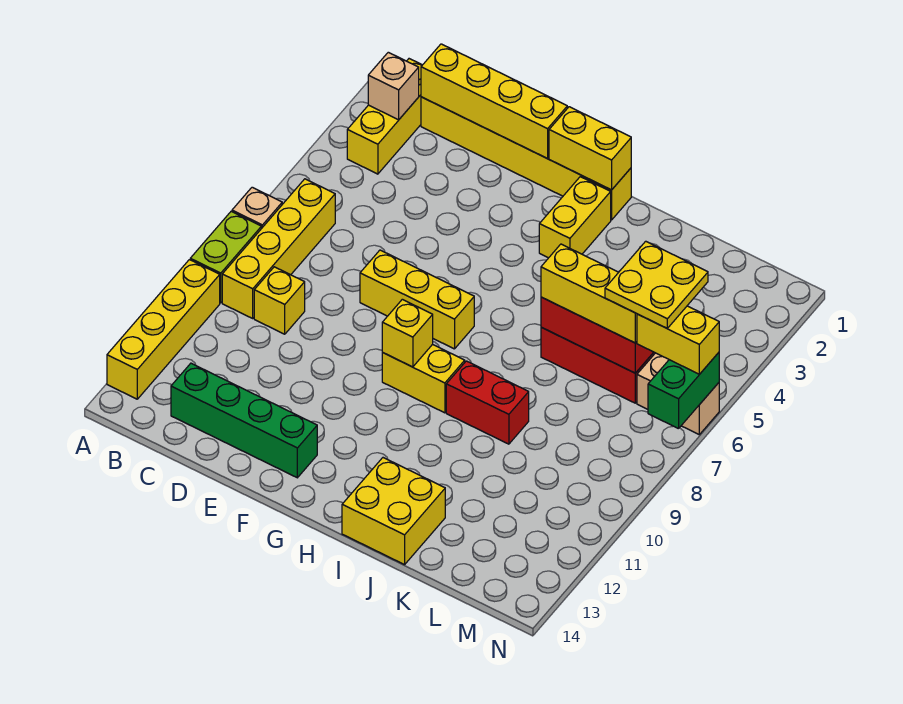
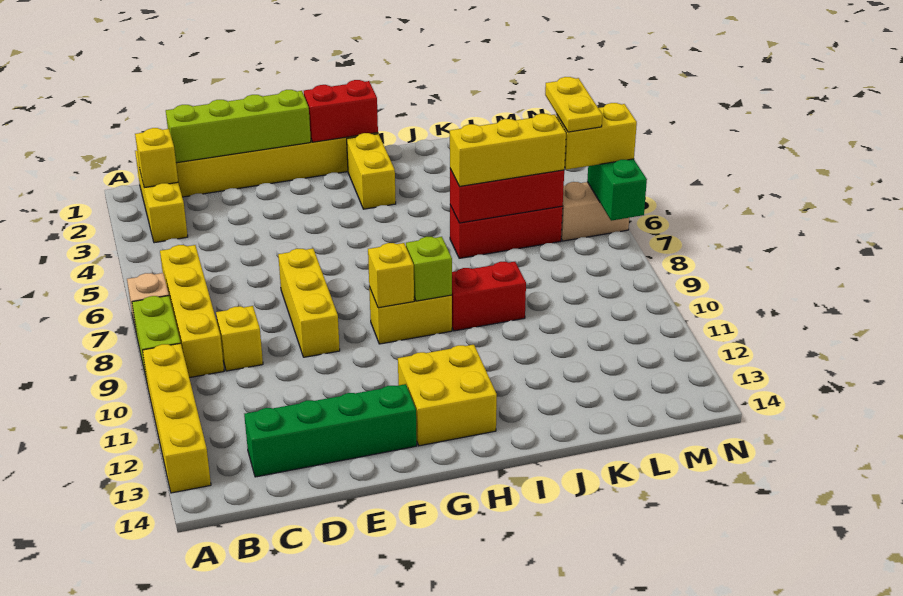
tan brick B2 level 2 -> yellow brick B2 level 2
yellow brick C1:F1 level 2 -> lime brick C1:F1 level 2
yellow brick E7:G7 level 1 -> yellow brick E7:E9 level 1
yellow brick G1:H1 level 2 -> red brick G1:H1 level 2
none -> lime brick H9 level 2
yellow brick I13:J14 level 1 -> yellow brick G12:H13 level 1
yellow plate L5:M6 level 4 -> yellow plate M5:M6 level 4

